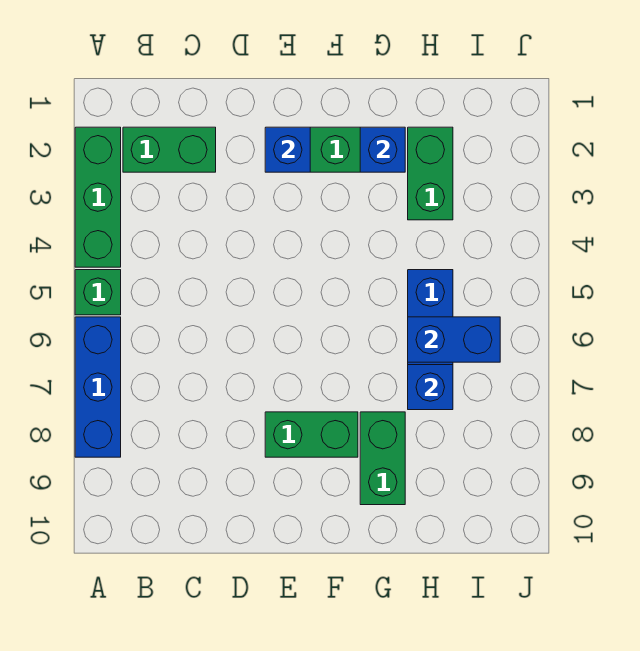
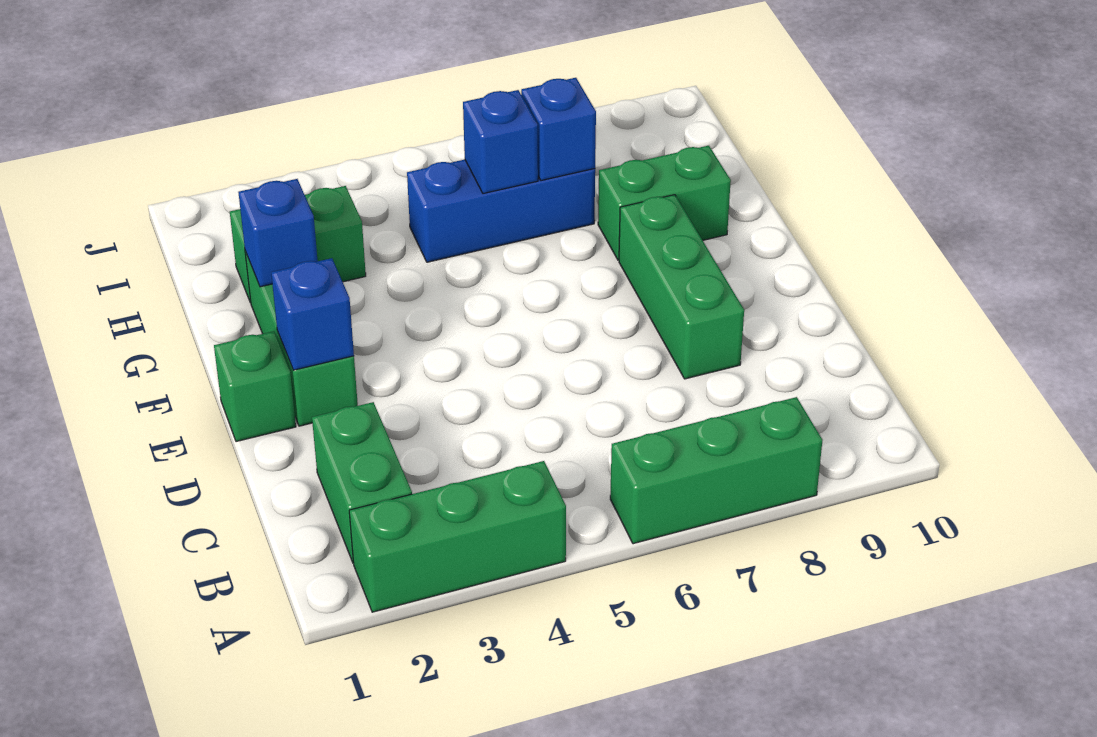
green brick A5 level 1 -> green brick E1 level 1
blue brick A6:A8 level 1 -> green brick A6:A8 level 1
green brick E8:F8 level 1 -> green brick D8:F8 level 1
blue brick H6:I6 level 2 -> blue brick H6 level 2

